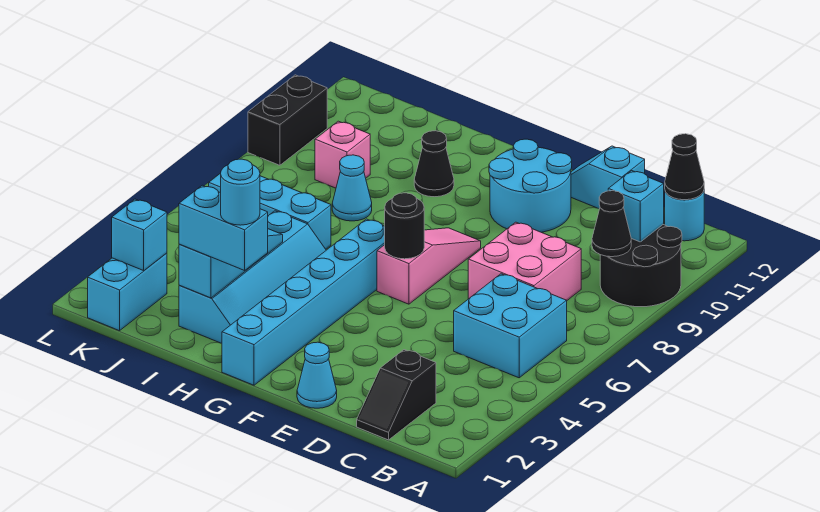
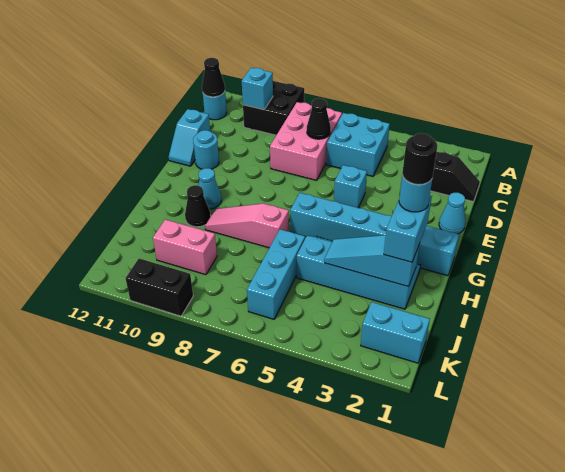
black round brick A9:B10 level 1 -> black brick A9:B10 level 1
black cone B9 level 2 -> black cone C7 level 2
pink brick C7:D8 level 1 -> pink brick B7:D8 level 1
cyan round brick E10:F11 level 1 -> cyan round brick E11 level 1
pink slope F6:F8 level 1 top 6 -> pink slope H7:H9 level 1 top 7
black round brick F6 level 2 -> black round brick H2 level 5
cyan cone I8 level 1 -> cyan cone G10 level 1
pink brick J9 level 1 -> pink brick J9:J10 level 1
cyan brick K2 level 2 -> cyan brick E5 level 1

